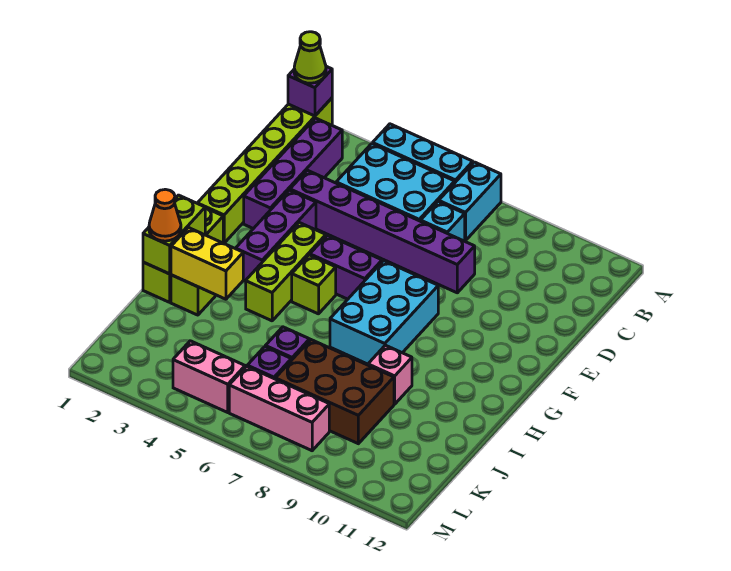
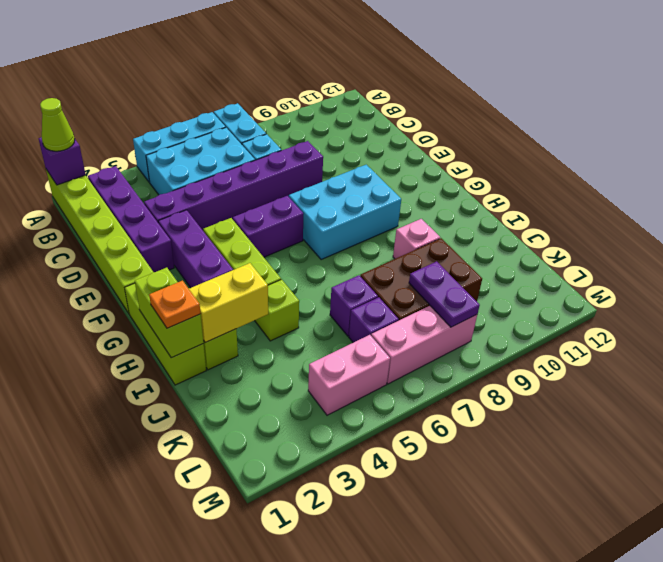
cyan brick F7:H8 level 1 -> cyan brick F7:G9 level 1
lime brick G5 level 1 -> lime brick I4 level 1
orange cone I1 level 3 -> orange plate I1 level 3
none -> purple plate K8:L8 level 2

